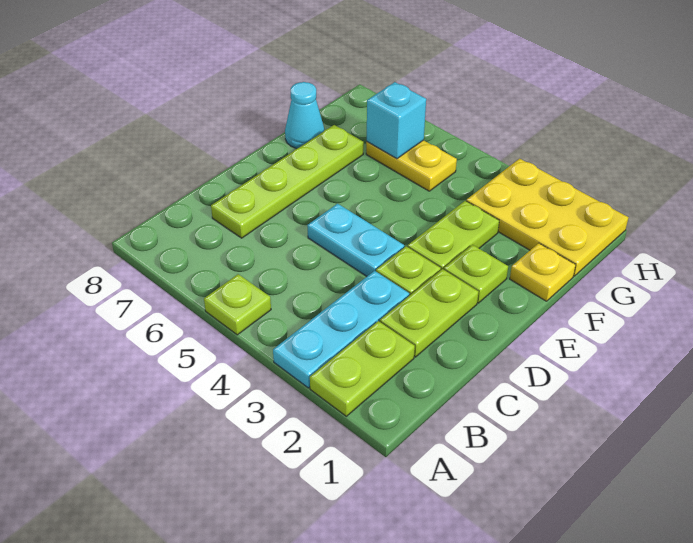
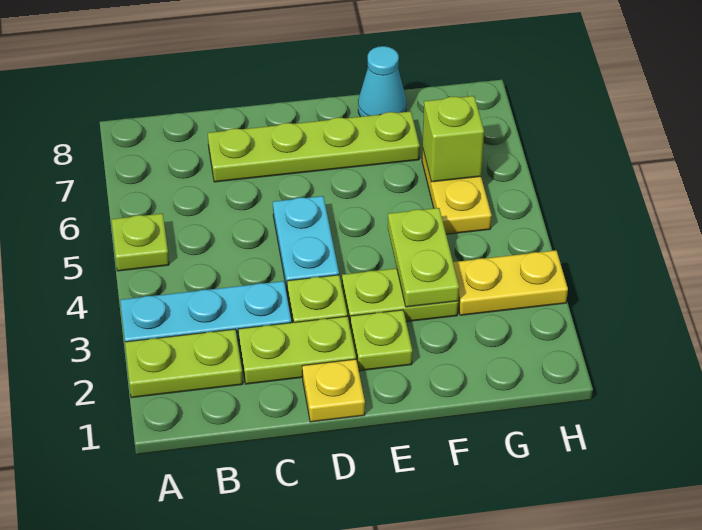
yellow plate F1 level 1 -> yellow plate D1 level 1
none -> lime plate F3:F4 level 2
yellow plate G1:H3 level 1 -> yellow plate G3:H3 level 1
cyan brick G6 level 2 -> lime brick G6 level 2

